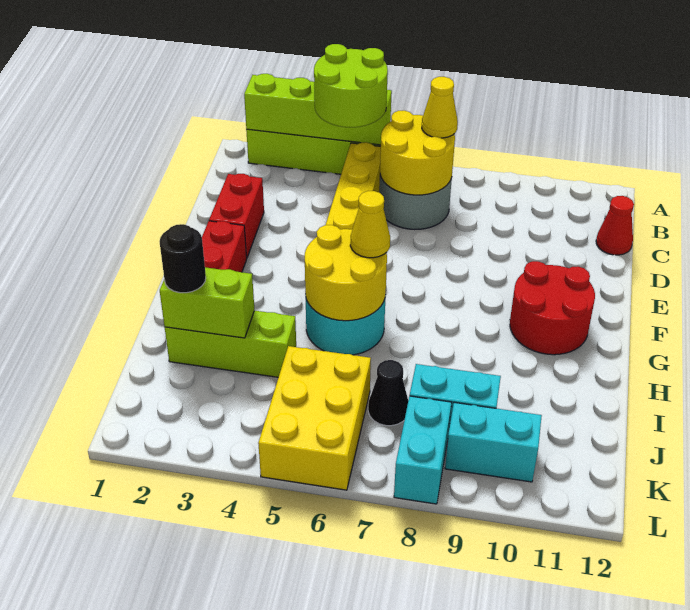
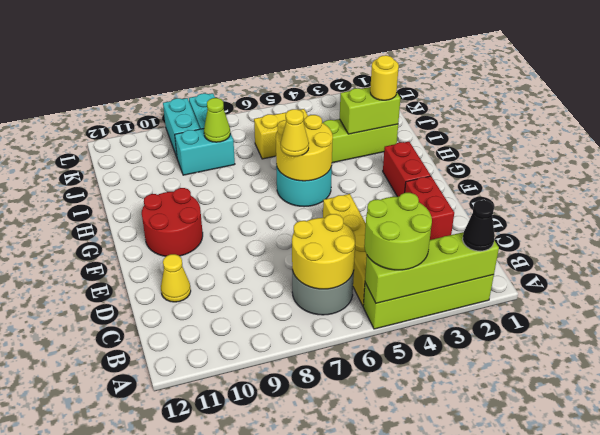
yellow cone B7 level 3 -> yellow cone D11 level 1
red cone C12 level 1 -> none
black round brick I2 level 3 -> yellow round brick I2 level 3
yellow brick J5:L6 level 1 -> yellow brick J5:J6 level 1
black cone J7 level 1 -> black cone A2 level 3
none -> lime cone J8 level 2
cyan brick K9:K10 level 1 -> cyan brick K9:L9 level 1

